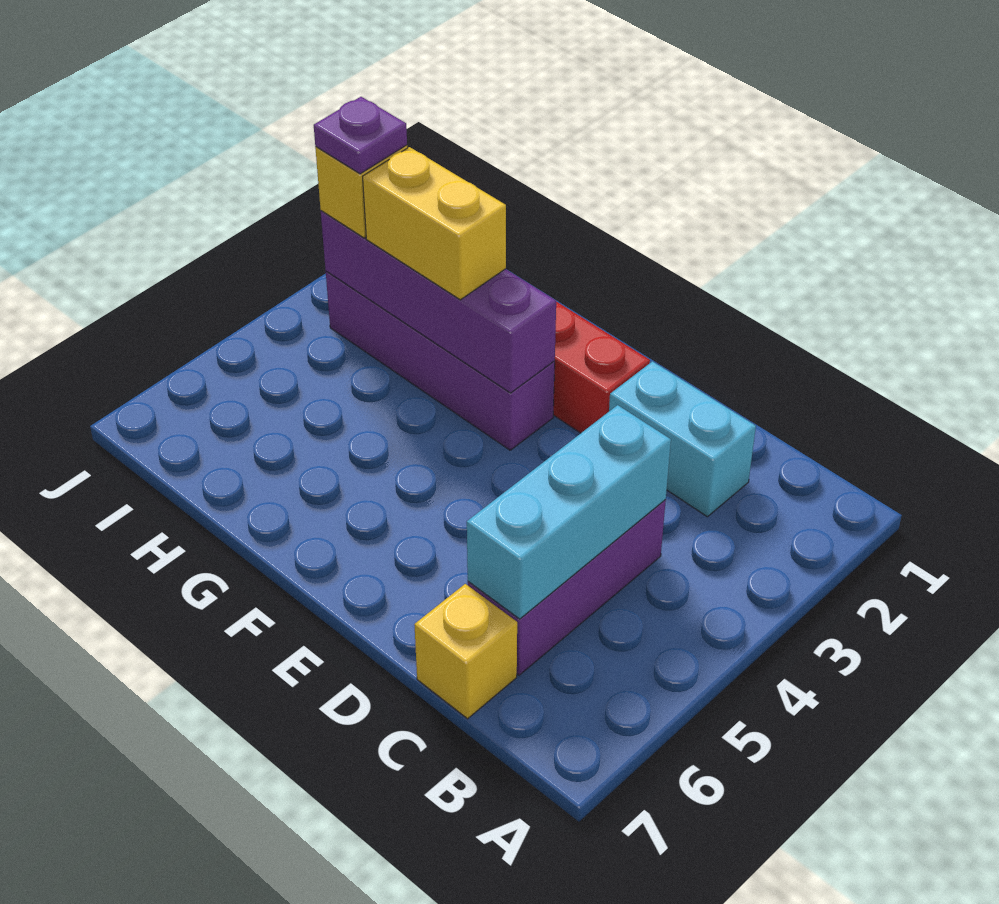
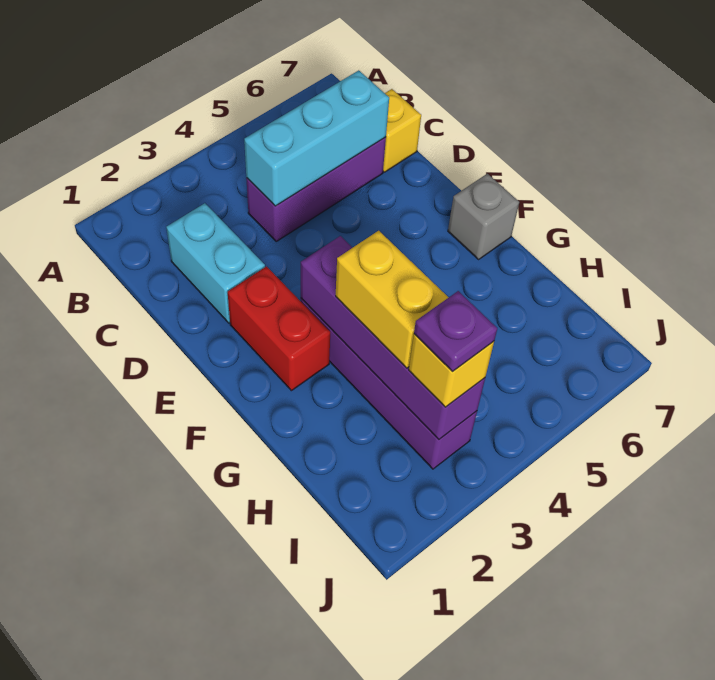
none -> grey brick F7 level 1

